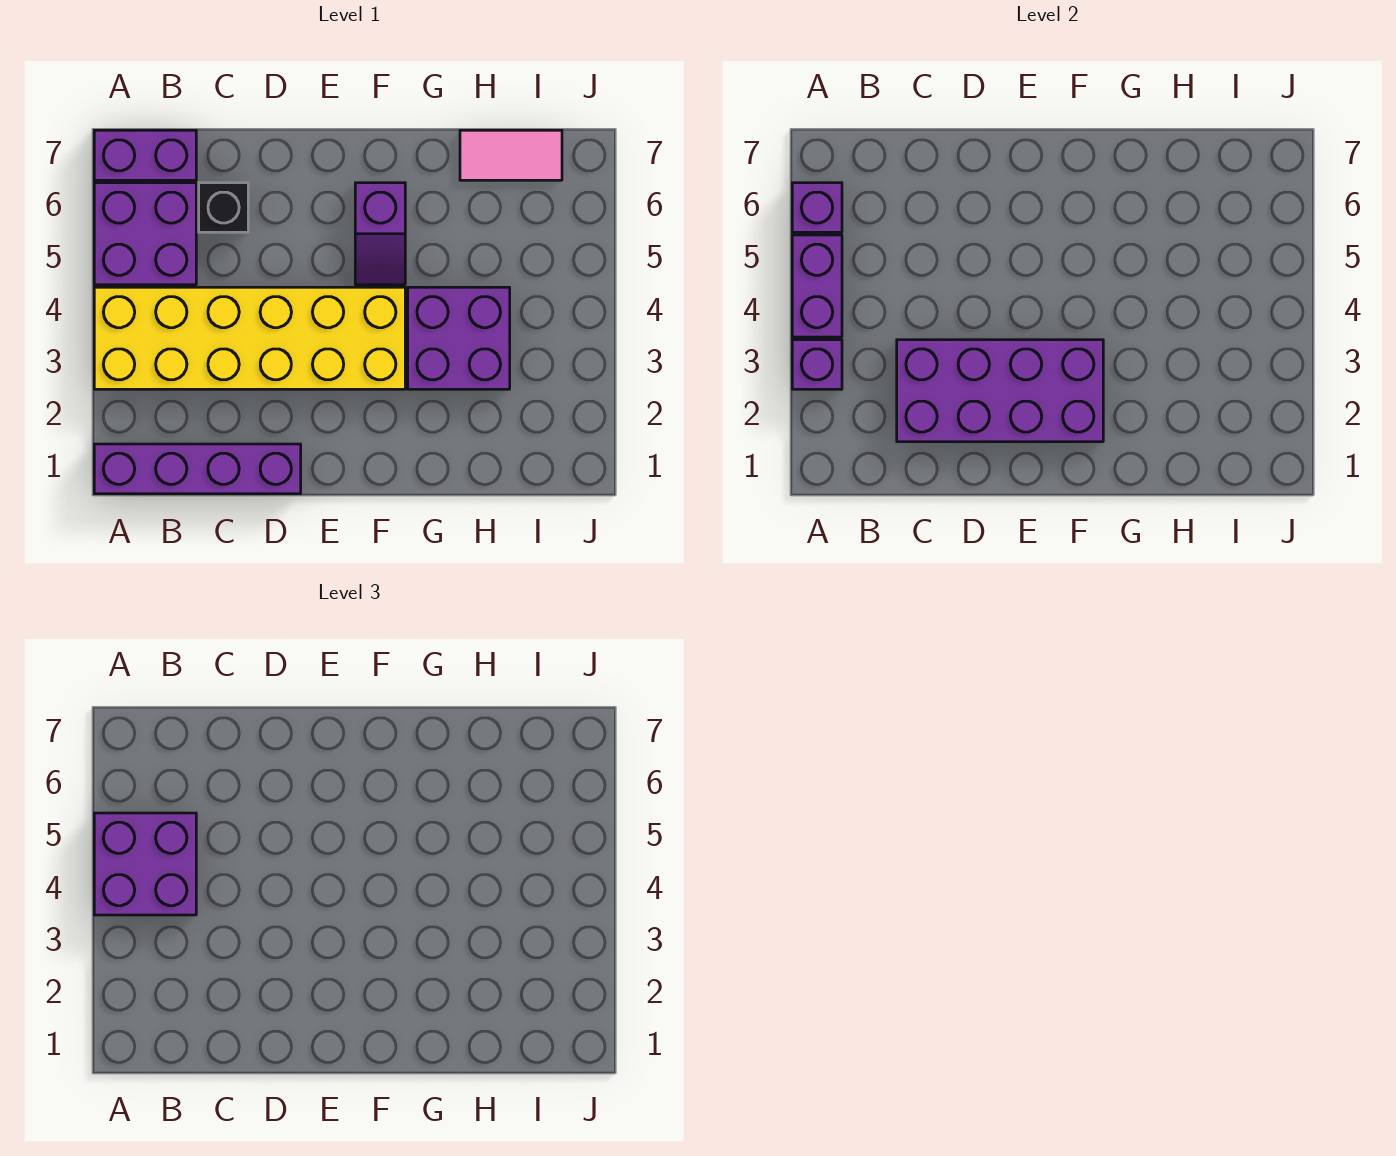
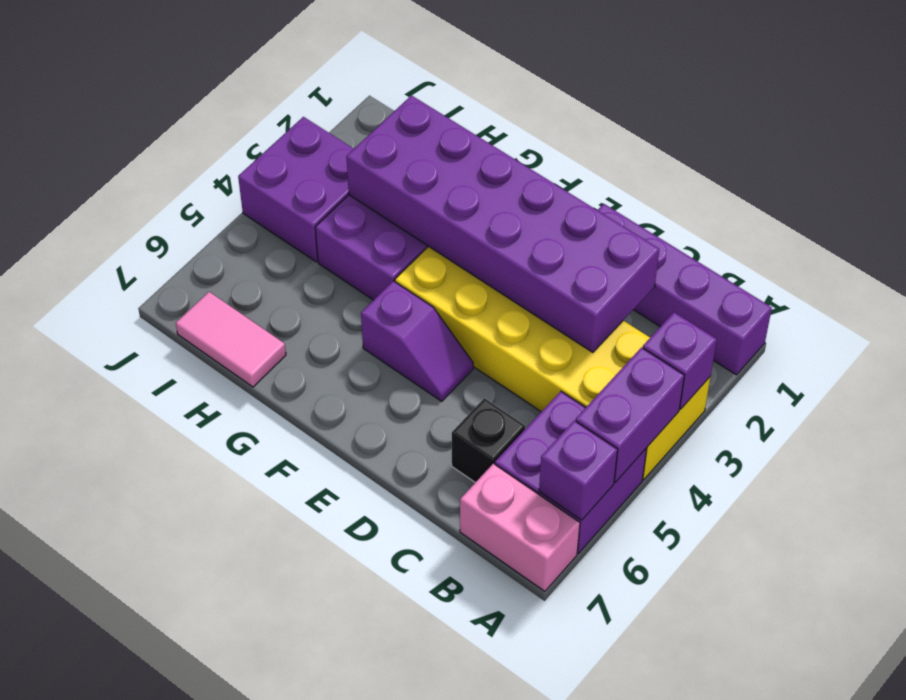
purple brick A4:B5 level 3 -> purple brick I3:J4 level 1
purple brick A7:B7 level 1 -> pink brick A7:B7 level 1
purple brick C2:F3 level 2 -> purple brick C2:H3 level 2
purple slope F5:F6 level 1 top 6 -> purple slope E5:F5 level 1 top F

